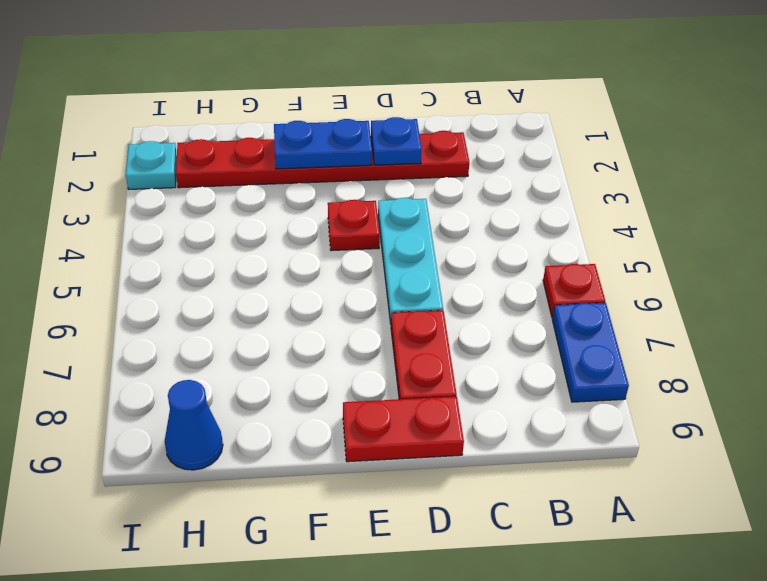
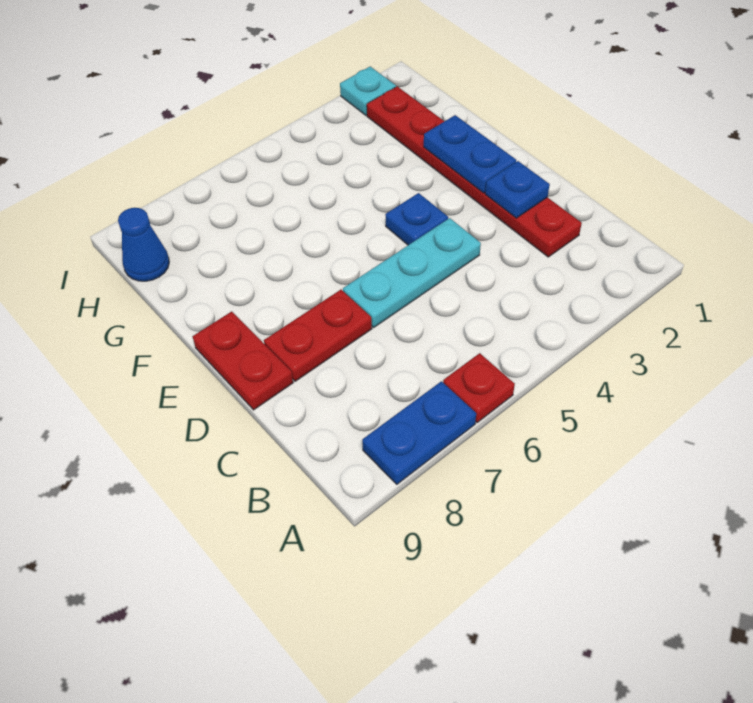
red plate E4 level 1 -> blue plate E4 level 1

